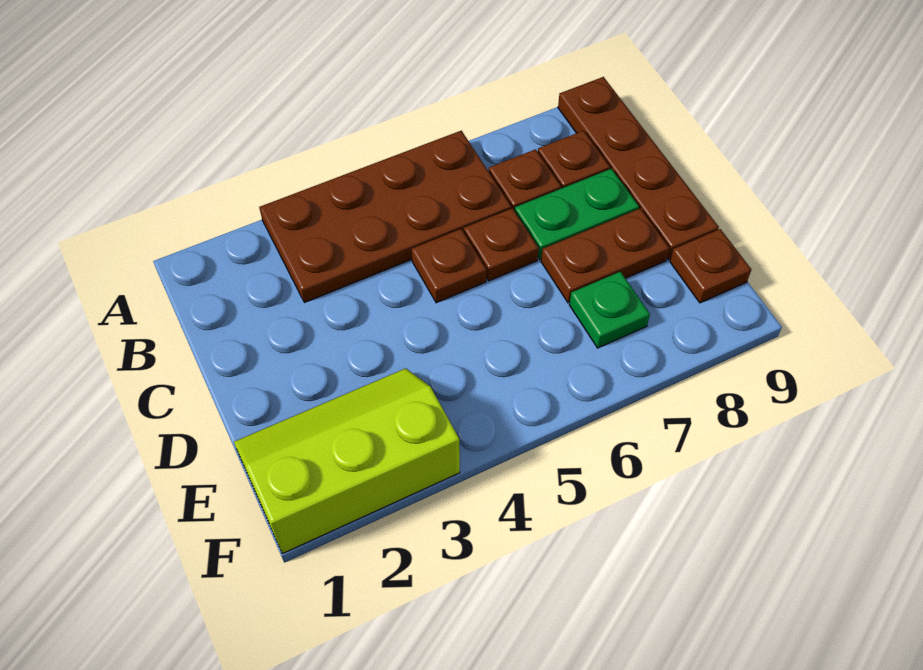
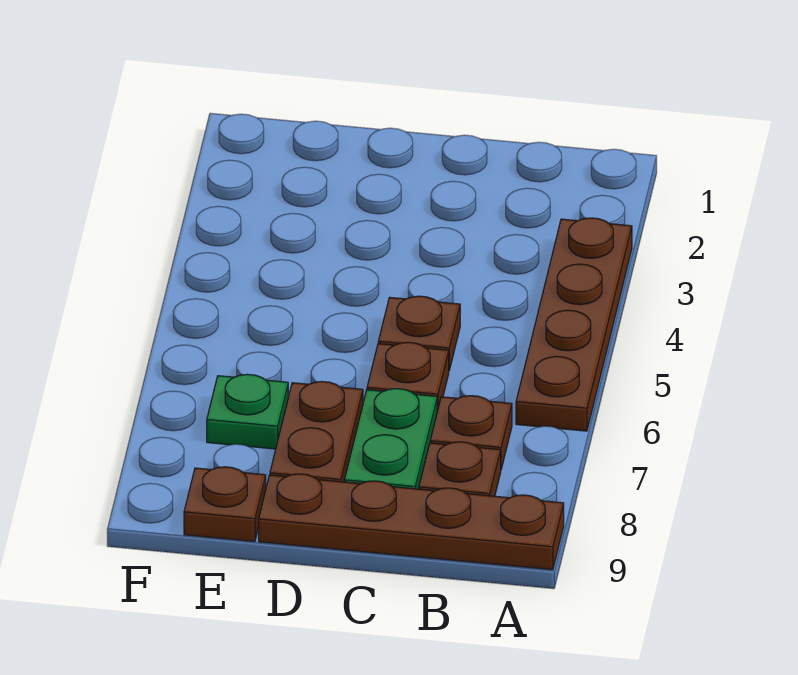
brown plate A3:B6 level 1 -> brown plate A3:A6 level 1
lime slope E1:F3 level 1 top F -> none

